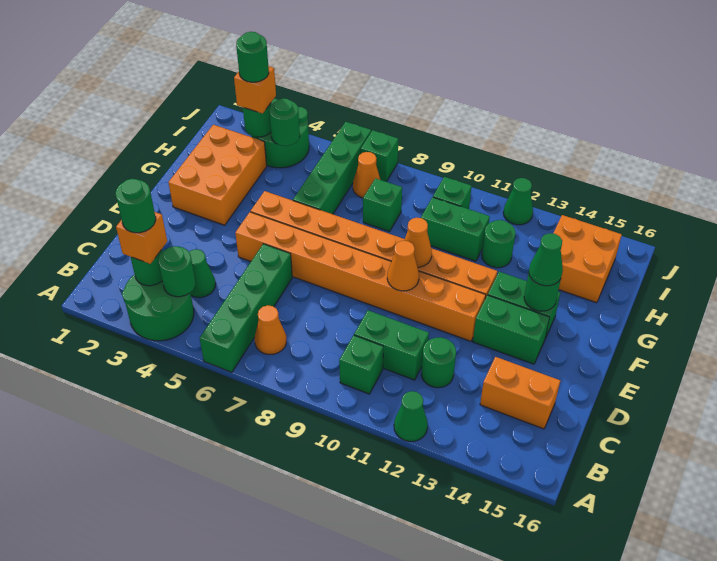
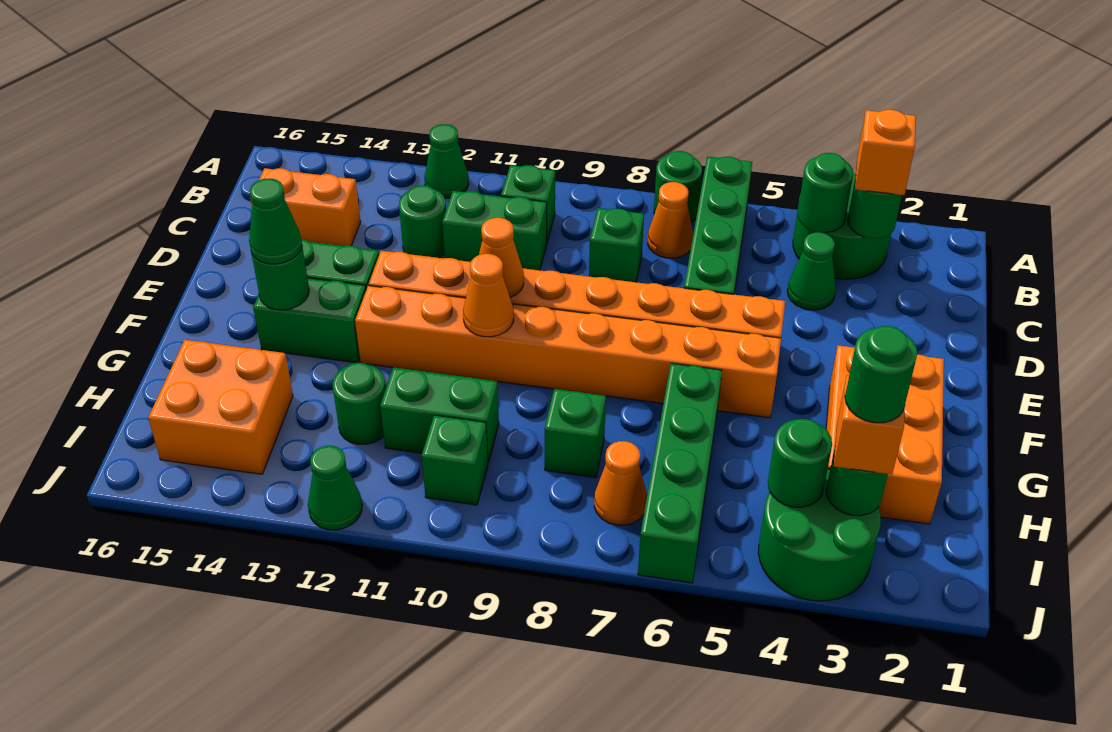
green round brick B3 level 4 -> green round brick A7 level 1
green brick J7 level 1 -> green brick C8 level 1

